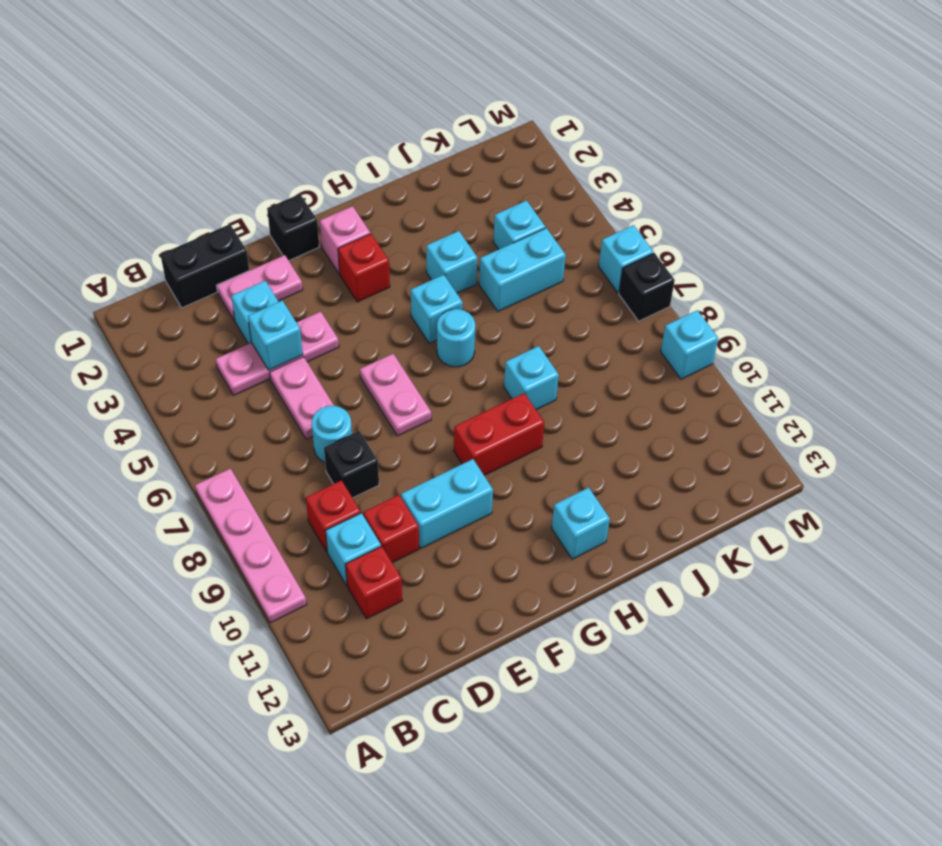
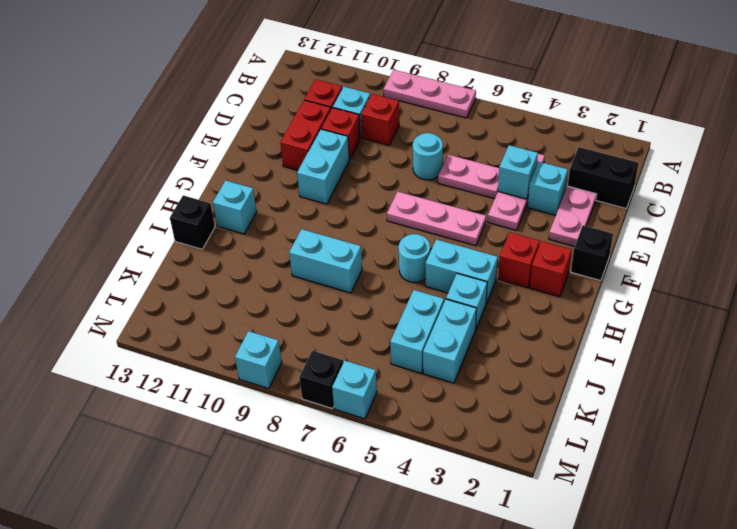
pink plate A7:A10 level 1 -> pink plate A7:A9 level 1
black brick C1:D1 level 1 -> black brick C1:C2 level 1
black brick D8 level 1 -> black brick I13 level 1
pink plate F6:F7 level 1 -> pink plate F5:F7 level 1
pink brick G2 level 1 -> red brick G2 level 1
red brick G9:H9 level 1 -> red brick D11:E11 level 1
cyan brick H5 level 1 -> cyan brick H4:H5 level 1
cyan brick I8 level 1 -> cyan brick I8:I9 level 1
cyan brick K4 level 1 -> cyan brick J4:K4 level 1

